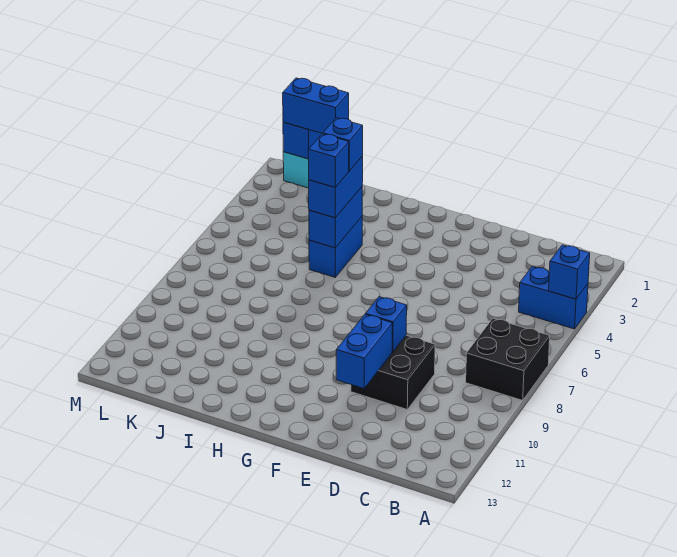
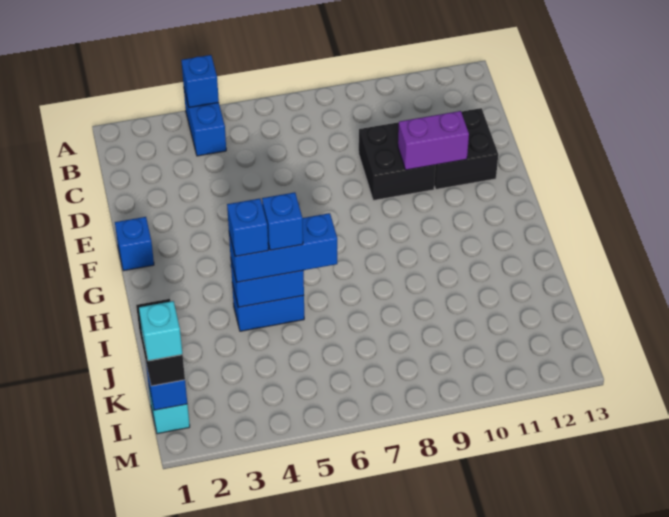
black brick A7:B8 level 1 -> black brick D11:E12 level 1
blue brick E9 level 2 -> blue brick F1 level 1
blue brick E10:E11 level 2 -> purple brick E10:E11 level 2
blue brick I4:I5 level 3 -> blue brick I4:I6 level 3
blue brick K1:L1 level 3 -> black brick K1:L1 level 3
none -> cyan brick L1 level 4

